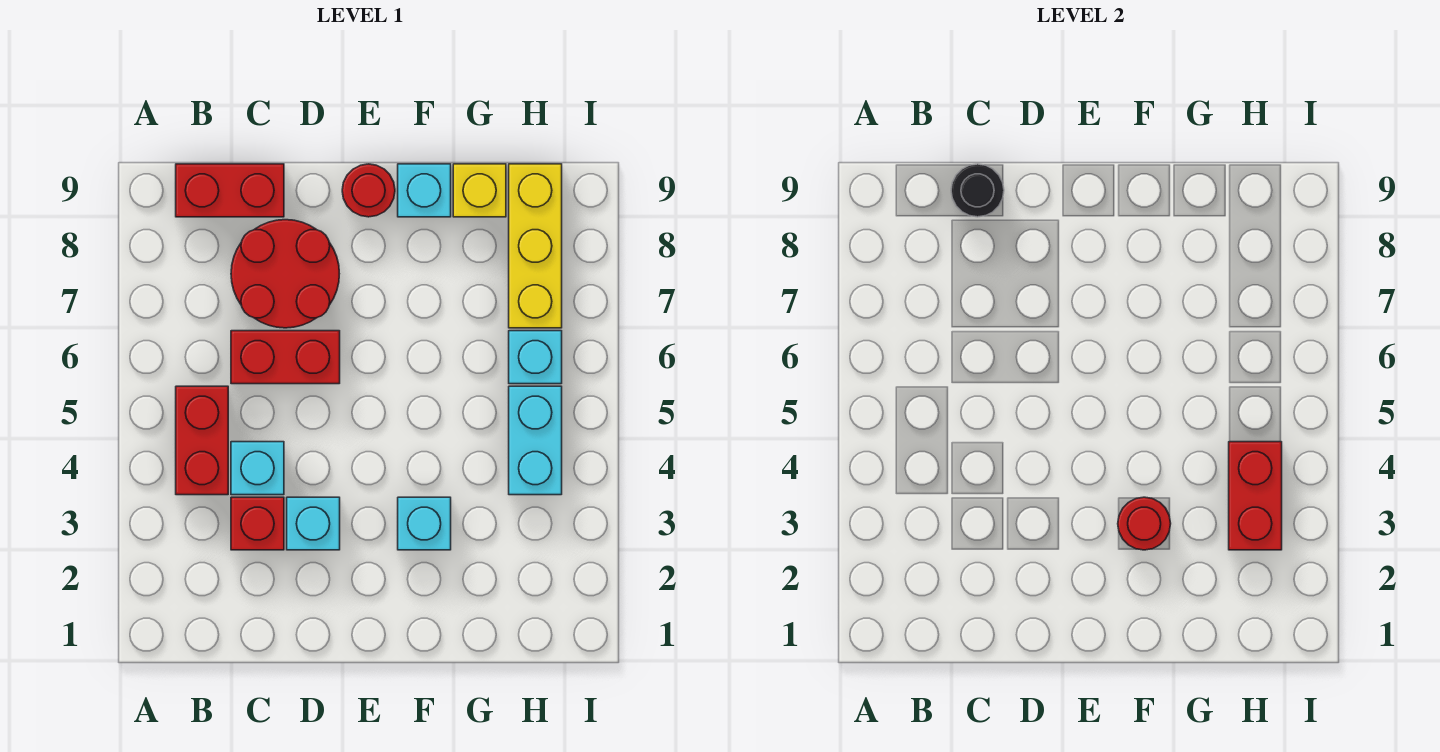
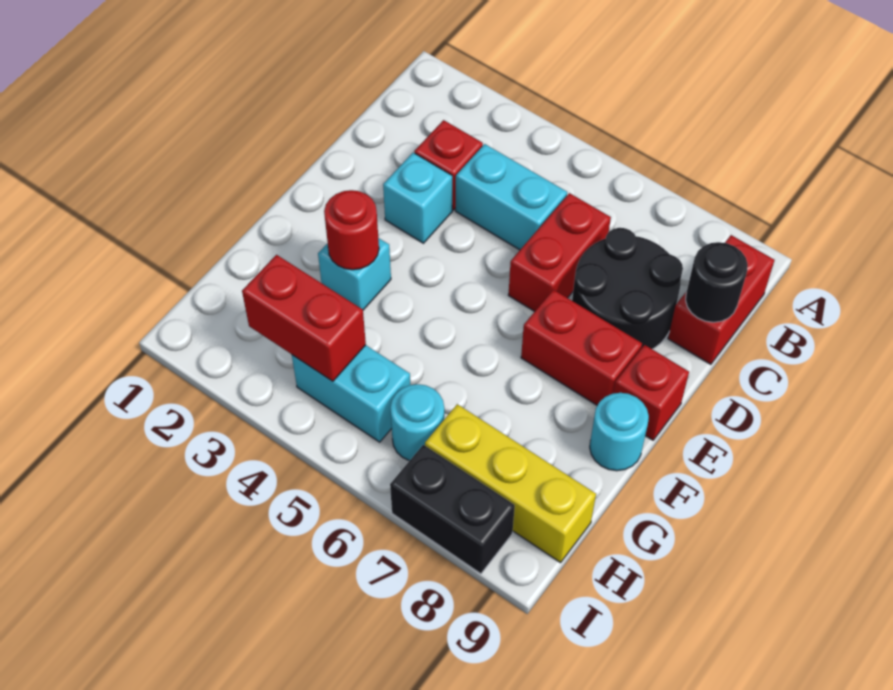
red brick B4:B5 level 1 -> red brick E7:E8 level 1
cyan brick C4 level 1 -> cyan brick C4:C5 level 1
red round brick C7:D8 level 1 -> black round brick C7:D8 level 1
red round brick E9 level 1 -> red brick E9 level 1
cyan brick F9 level 1 -> cyan round brick F9 level 1
yellow brick G9 level 1 -> none
cyan brick H6 level 1 -> cyan round brick H6 level 1
none -> black brick I7:I8 level 1

